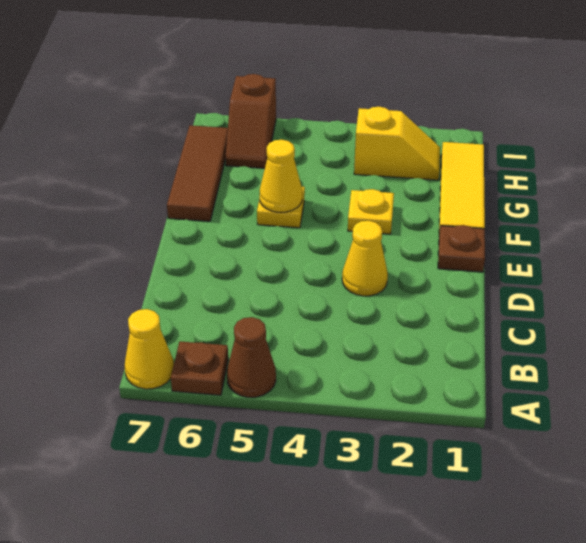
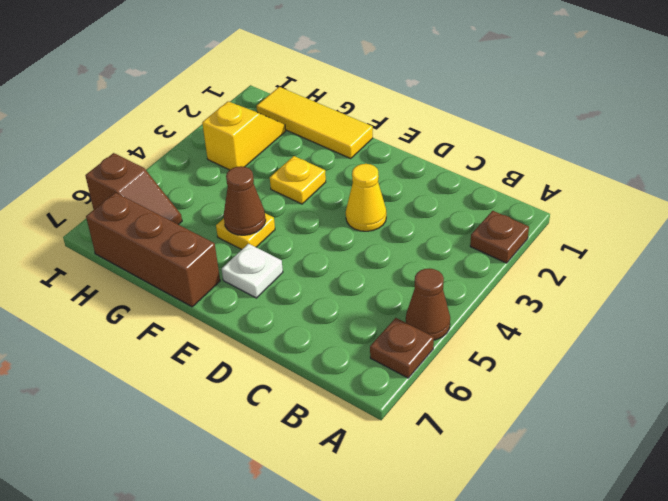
yellow cone A7 level 1 -> none
brown plate E1 level 1 -> brown plate A2 level 1
none -> white plate E6 level 1
yellow cone F5 level 2 -> brown cone F5 level 2
brown tile F7:H7 level 1 -> brown brick F7:H7 level 1

